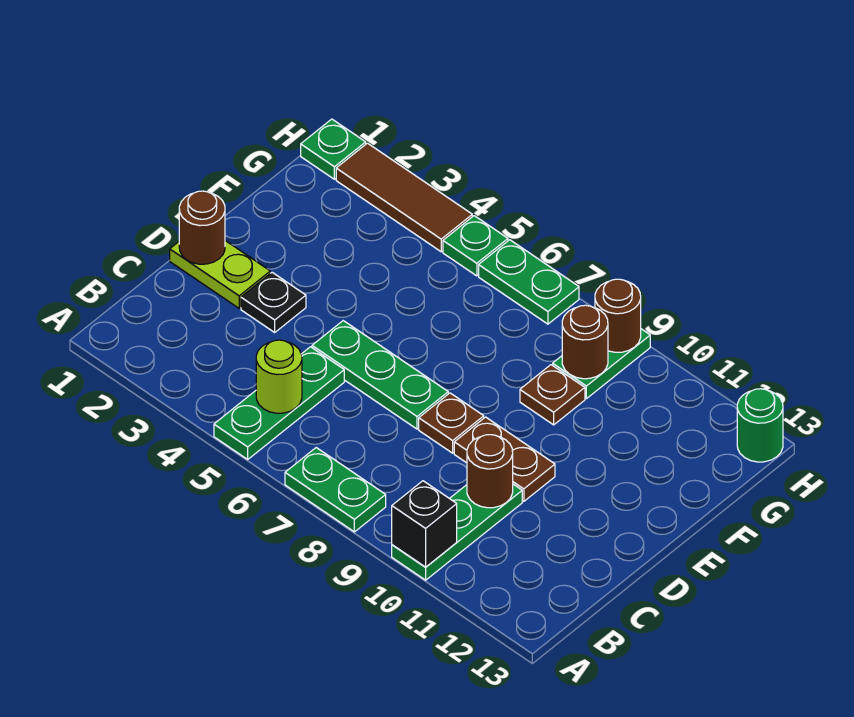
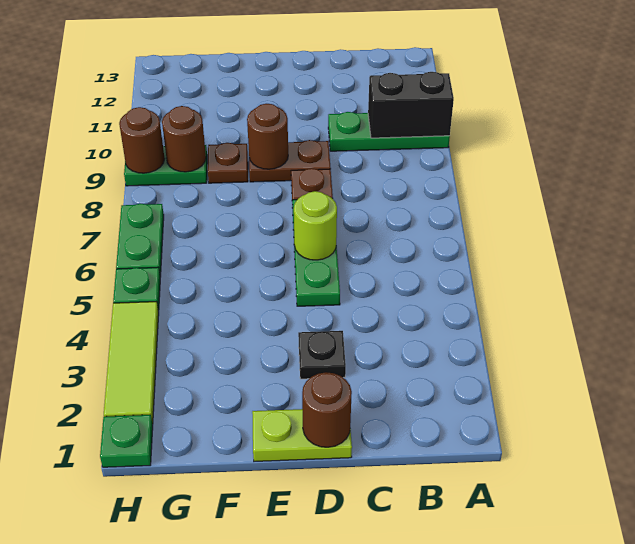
green plate A5:C5 level 1 -> none
green plate A7:A8 level 1 -> none
black brick A10 level 2 -> black brick A10:B10 level 2
lime round brick B5 level 2 -> lime round brick D6 level 2
brown round brick C10 level 2 -> brown round brick E9 level 2
lime plate D1:D2 level 1 -> lime plate D1:E1 level 1
brown plate D9:D10 level 1 -> brown plate D9:E9 level 1
brown tile H2:H4 level 1 -> lime tile H2:H4 level 1
green round brick H13 level 1 -> none

